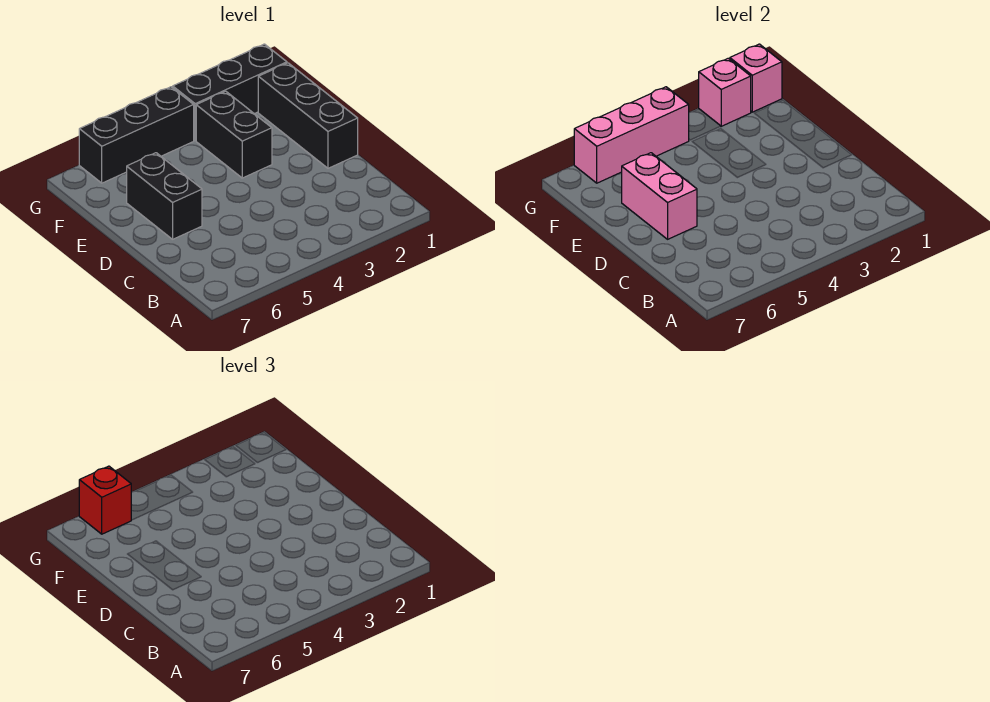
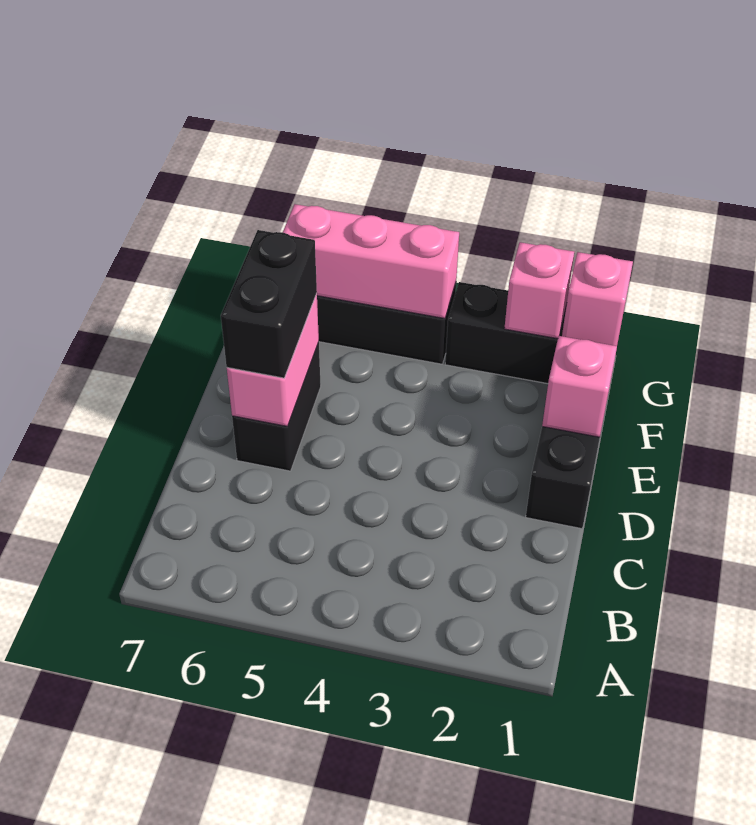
none -> pink brick E1 level 2
black brick E3:F3 level 1 -> black brick D6:E6 level 3
red brick G6 level 3 -> none

